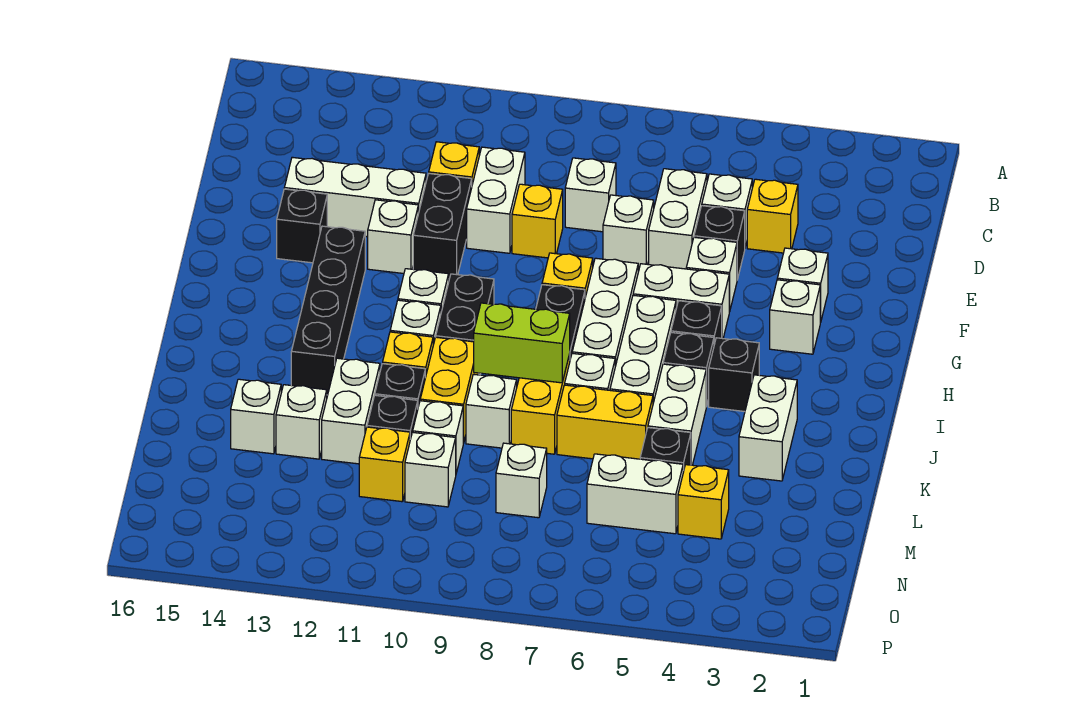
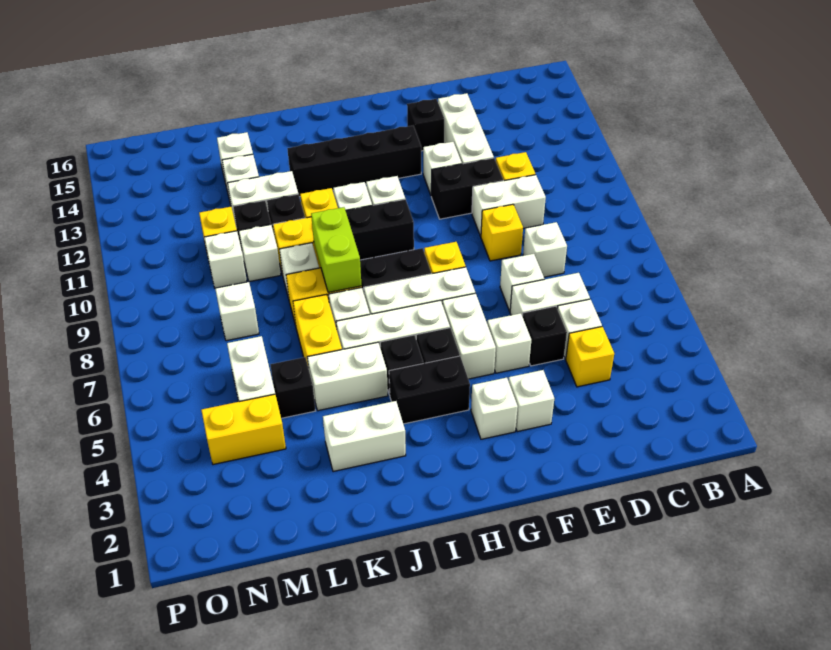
black brick I4 level 1 -> black brick H4:I4 level 1
yellow brick M4 level 1 -> yellow brick M4:N4 level 1

